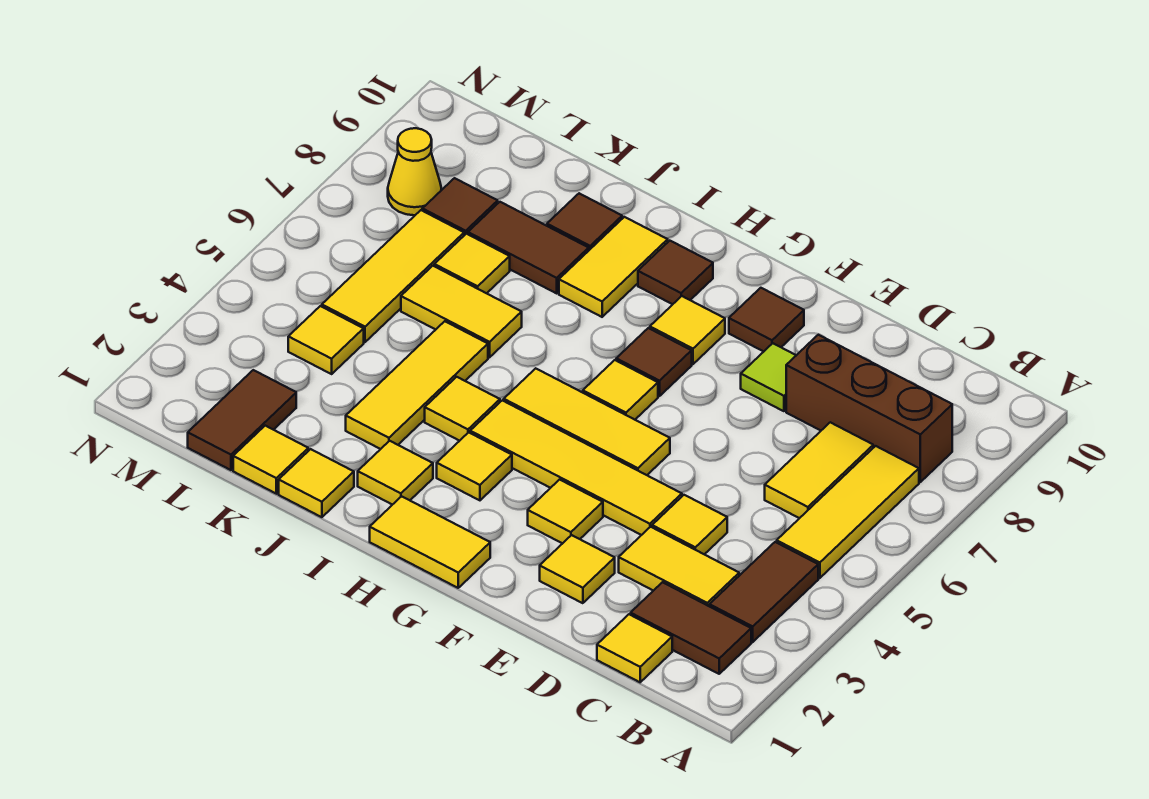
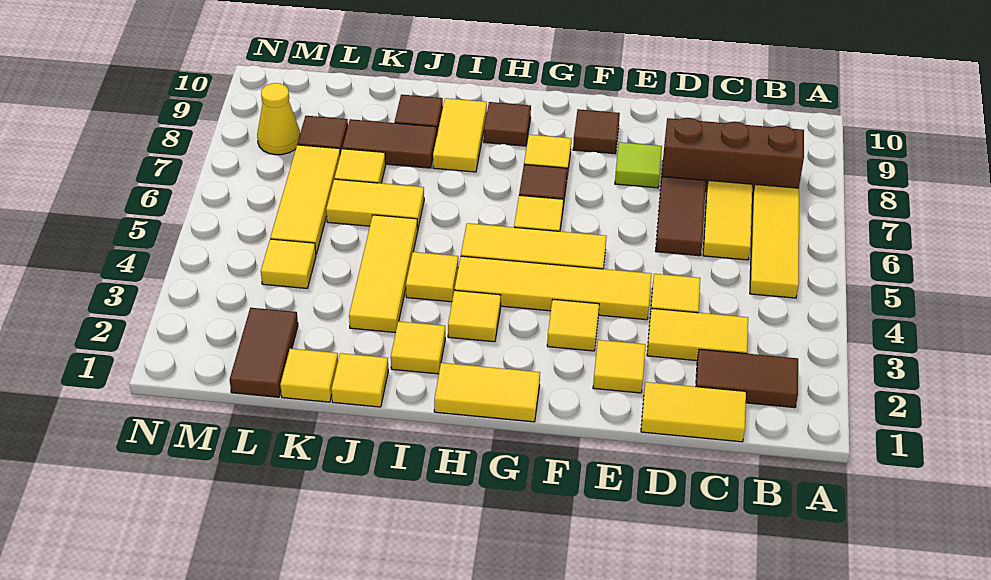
brown tile B3:B4 level 1 -> brown tile D6:D7 level 1
yellow tile C1 level 1 -> yellow tile C1:D1 level 1

